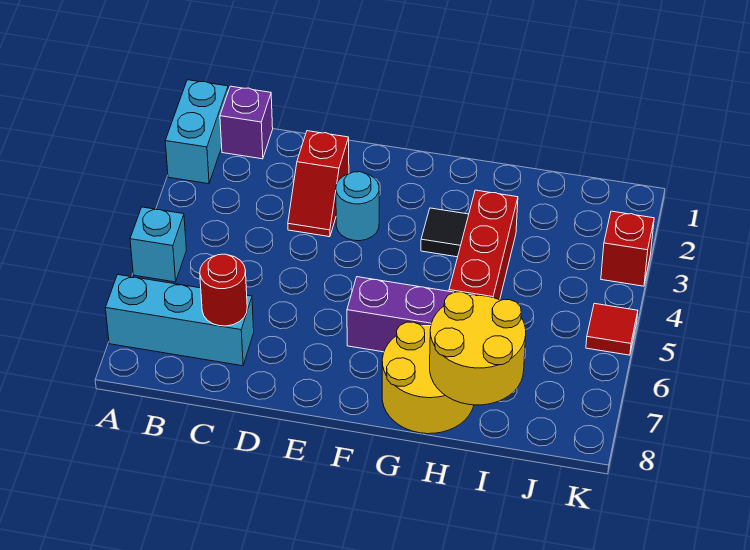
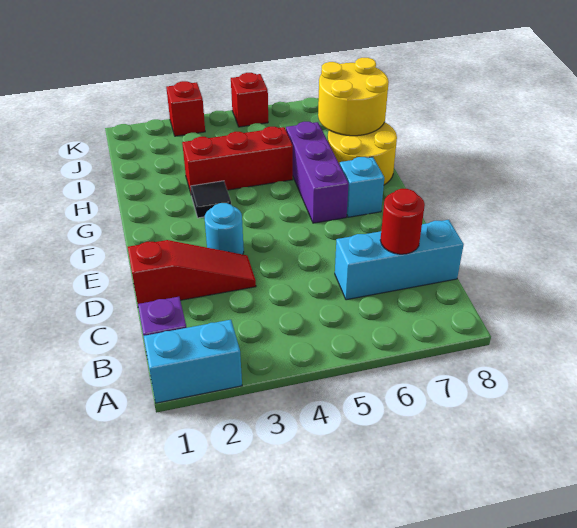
cyan brick A5 level 1 -> cyan brick F7 level 1
cyan brick A7:C7 level 1 -> cyan brick C6:C8 level 1
red slope D2:D3 level 1 top 2 -> red slope D1:D3 level 1 top 1
red tile K5 level 1 -> red brick K5 level 1

